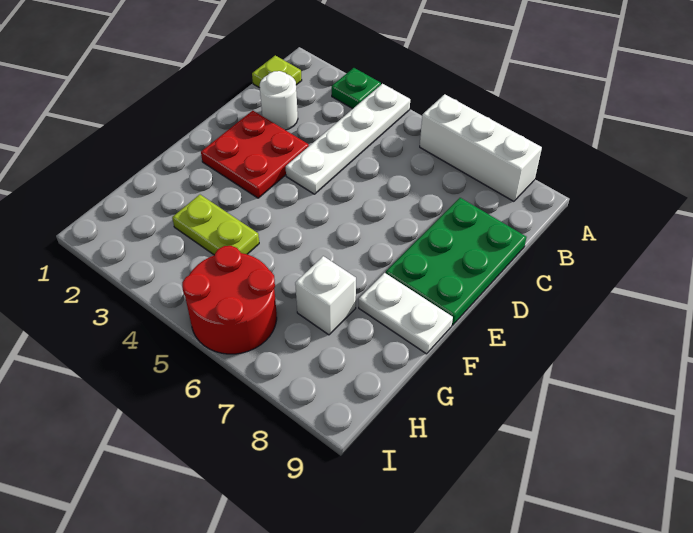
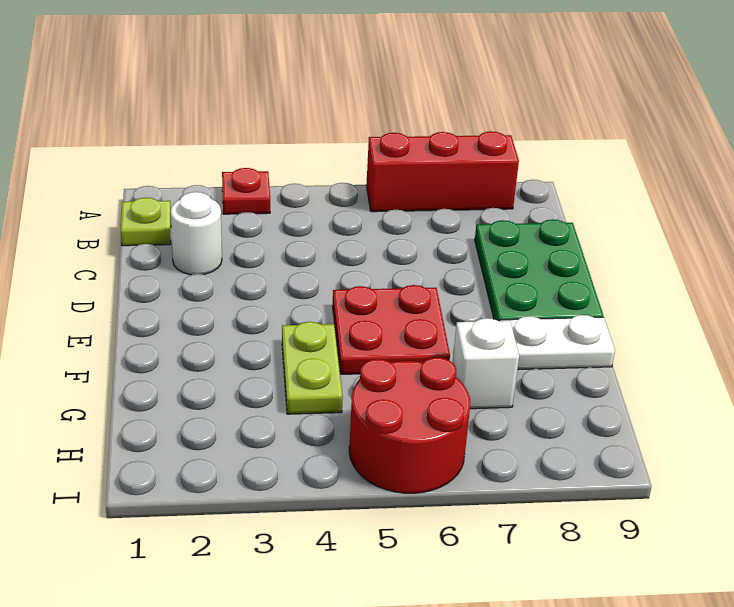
green plate A3 level 1 -> red plate A3 level 1
white plate A4:D4 level 1 -> none
white brick A6:A8 level 1 -> red brick A6:A8 level 1
red plate D2:E3 level 1 -> red plate E5:F6 level 1
lime plate G3:G4 level 1 -> lime plate F4:G4 level 1

